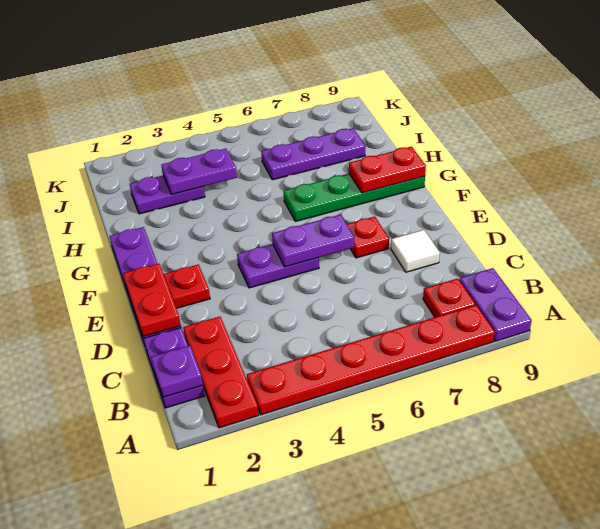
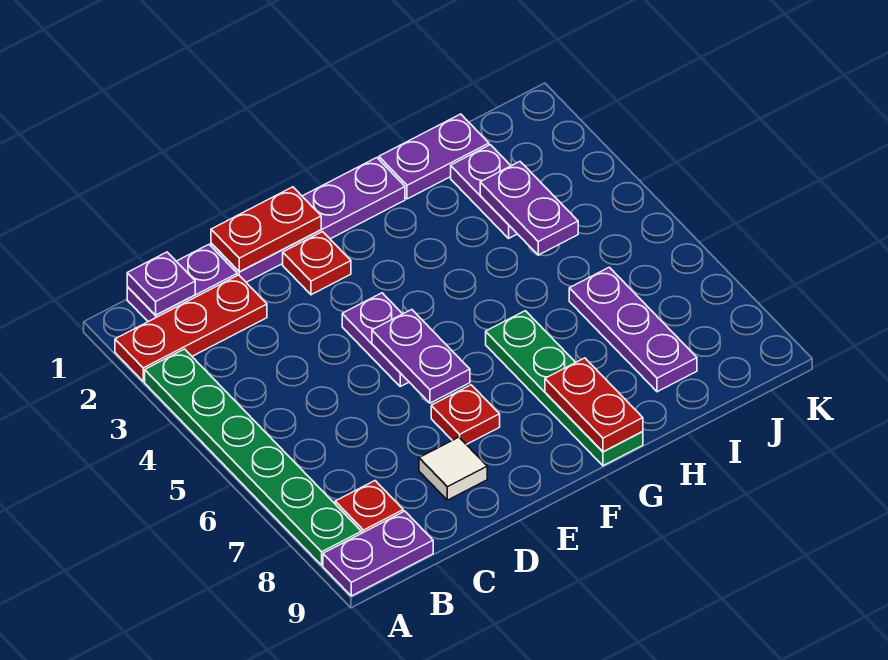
red plate A3:A8 level 1 -> green plate A3:A8 level 1
none -> purple plate H1:I1 level 1

